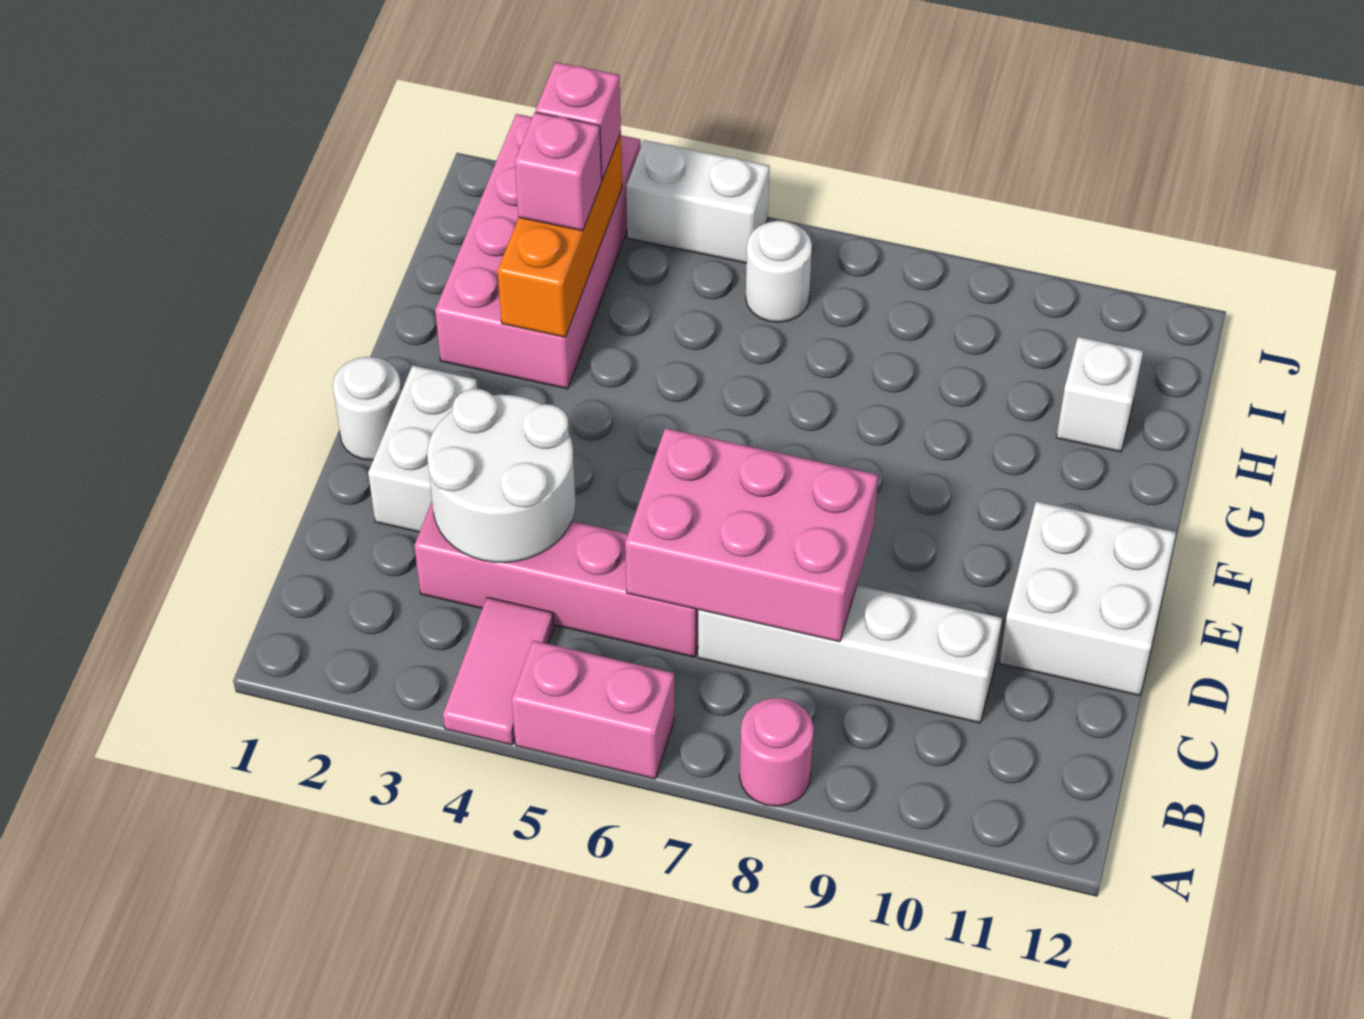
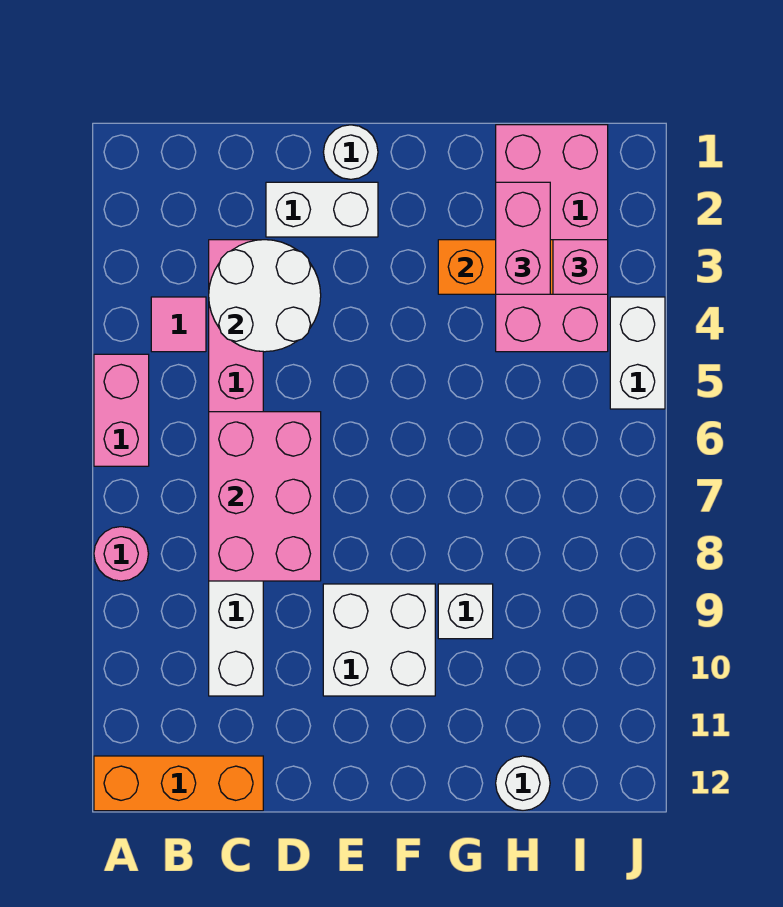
pink tile A4:B4 level 1 -> pink tile B4 level 1
none -> orange brick A12:C12 level 1
white brick D11:E12 level 1 -> white brick E9:F10 level 1
pink brick G2:J3 level 1 -> pink brick H1:I4 level 1
pink brick H3 level 3 -> pink brick H2:H3 level 3
white brick H11 level 1 -> white brick G9 level 1
white round brick I6 level 1 -> white round brick H12 level 1

